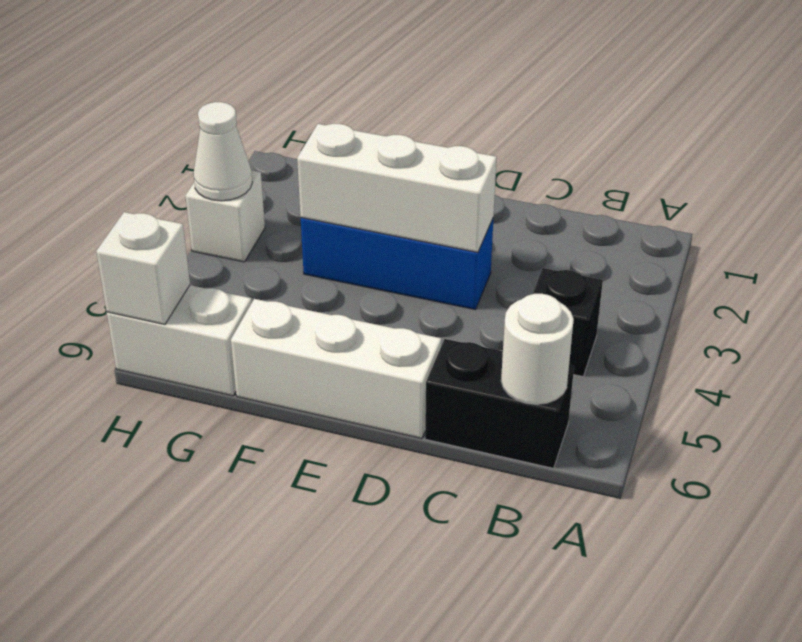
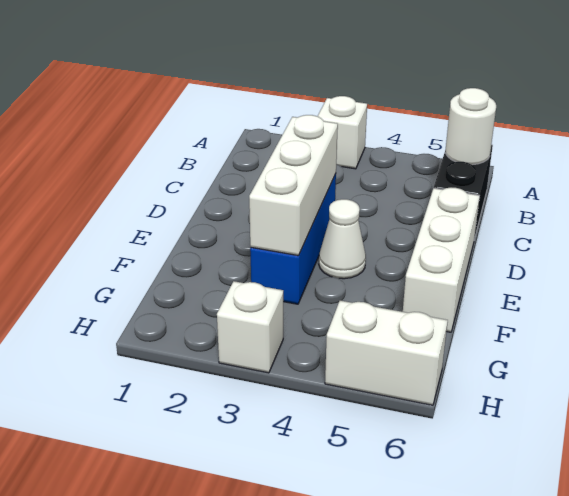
black brick B4 level 1 -> none
white brick G6:H6 level 1 -> white brick H5:H6 level 1
white cone H3 level 2 -> white cone E4 level 1
white brick H6 level 2 -> white brick A3 level 1

